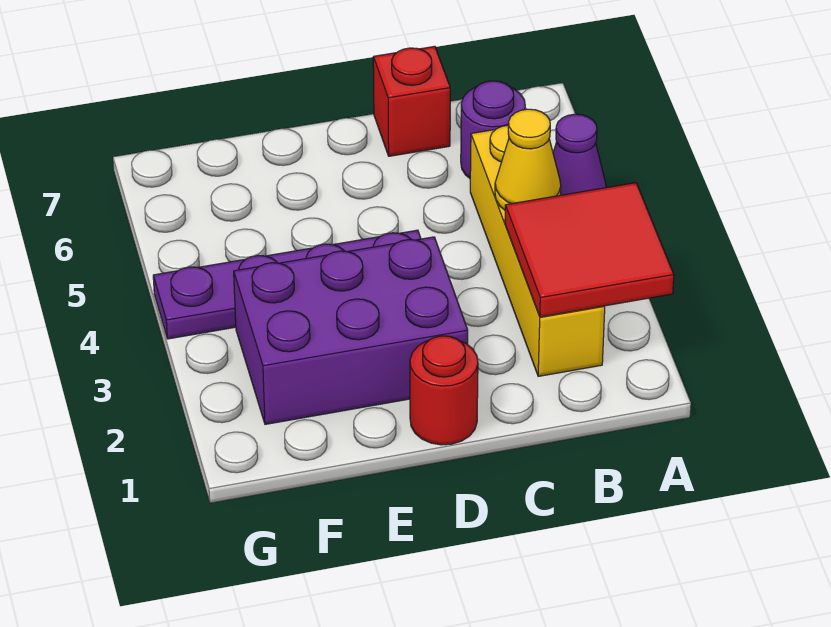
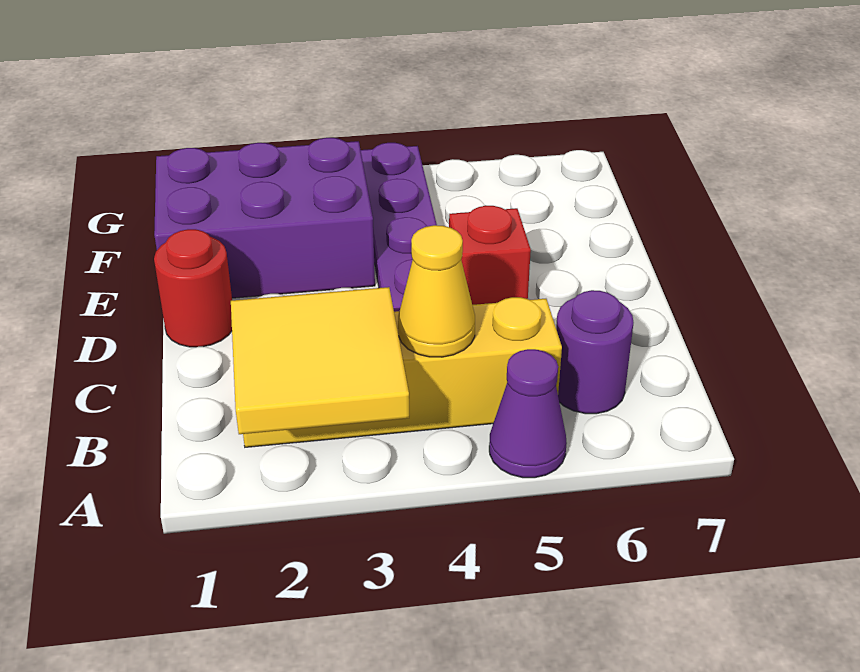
red tile A2:B3 level 2 -> yellow tile A2:B3 level 2
red brick C7 level 1 -> red brick D5 level 1
purple brick D2:F3 level 1 -> purple brick E1:F3 level 1

